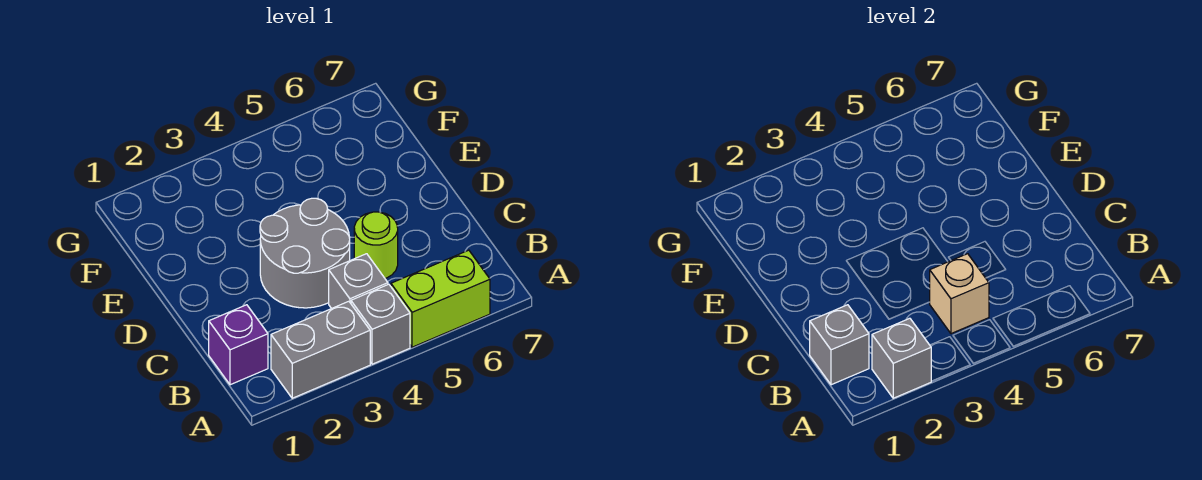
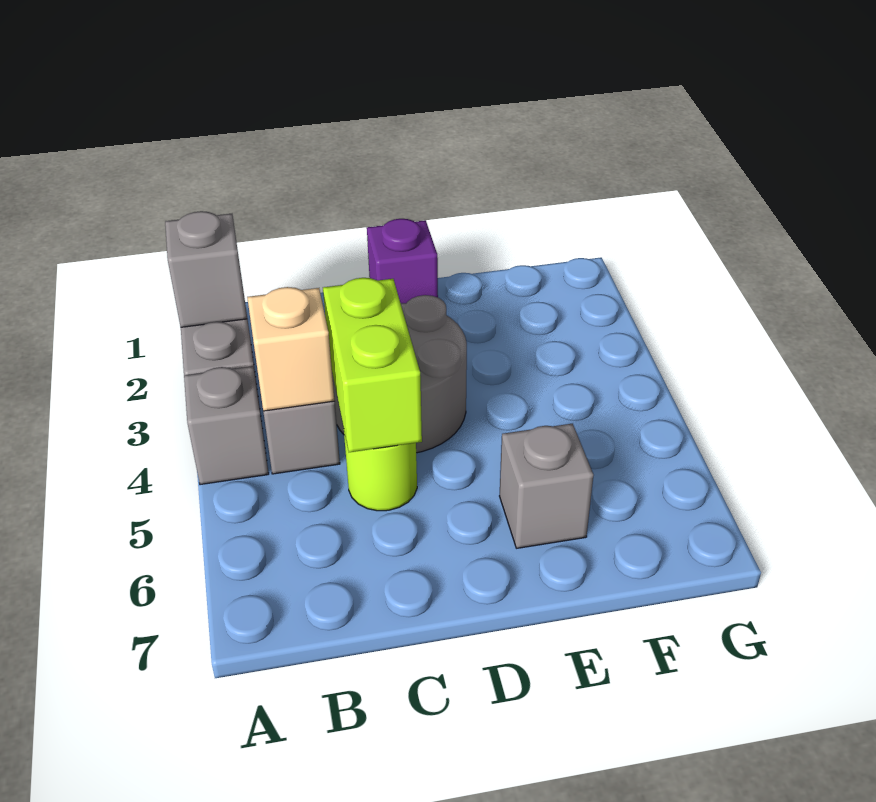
lime brick A5:A6 level 1 -> lime brick C4:C5 level 2
purple brick B1 level 1 -> purple brick D1 level 1
grey brick B1 level 2 -> grey brick E6 level 1

